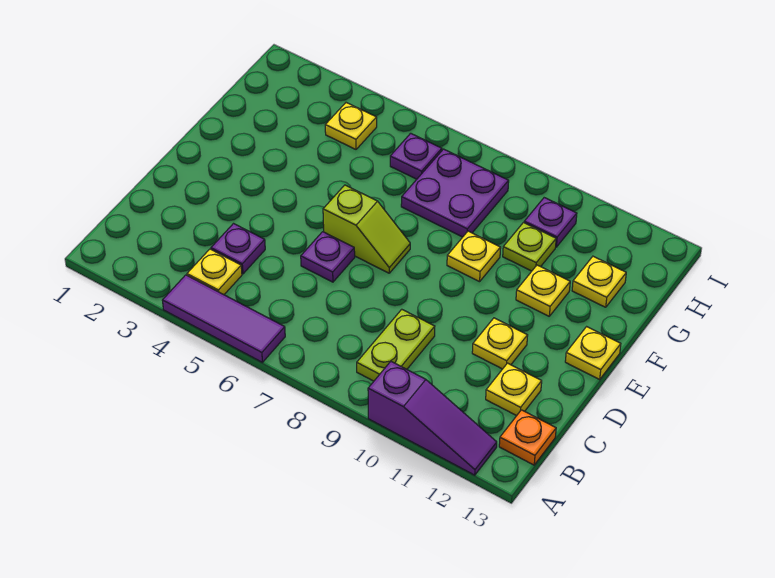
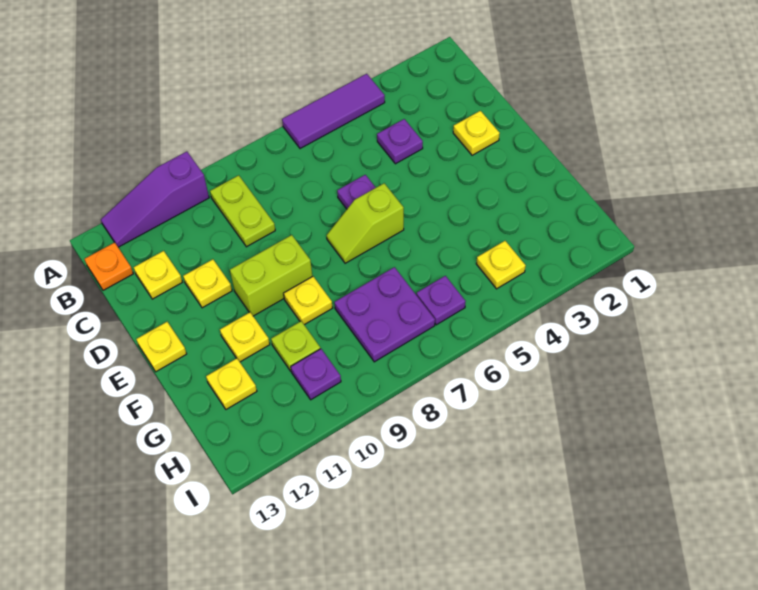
yellow plate B4 level 1 -> yellow plate D2 level 1
none -> lime brick E9:E10 level 1

